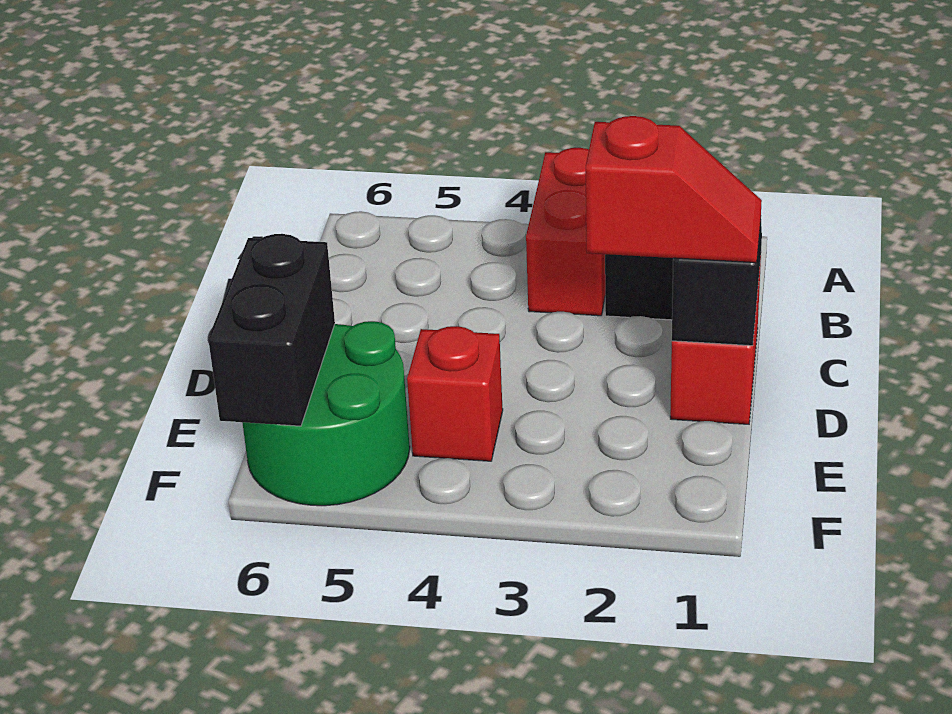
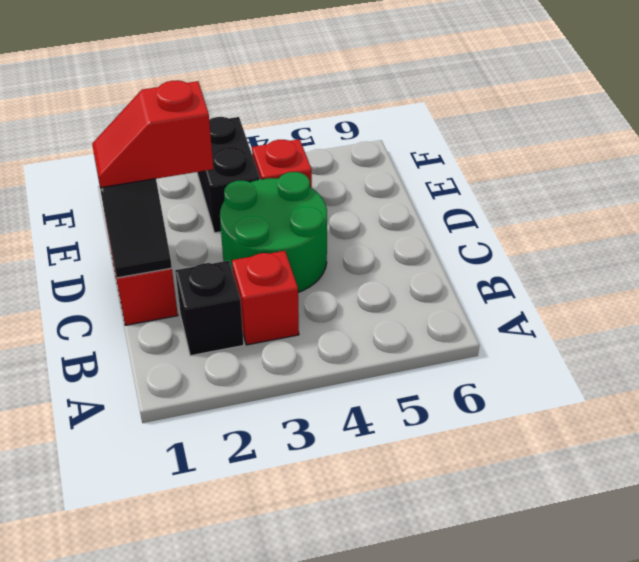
red brick A3:B3 level 1 -> red brick B3 level 1
green round brick E5:F6 level 1 -> green round brick C3:D4 level 1
black brick E6:F6 level 2 -> black brick E3:F3 level 1

